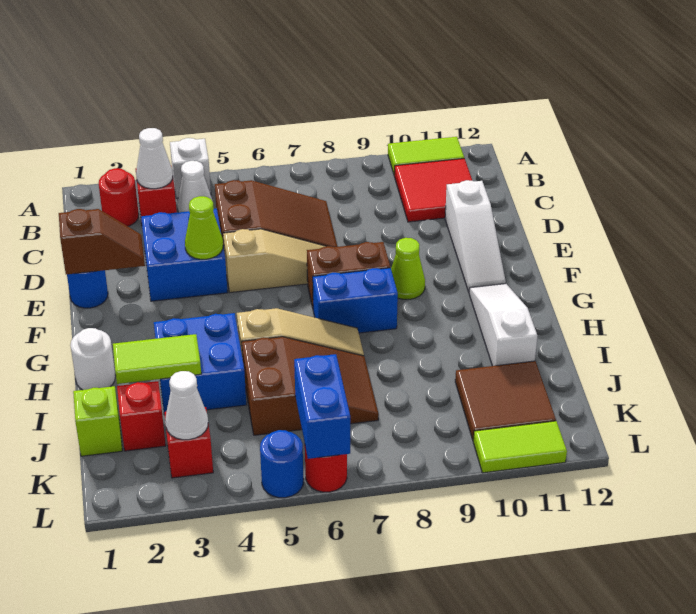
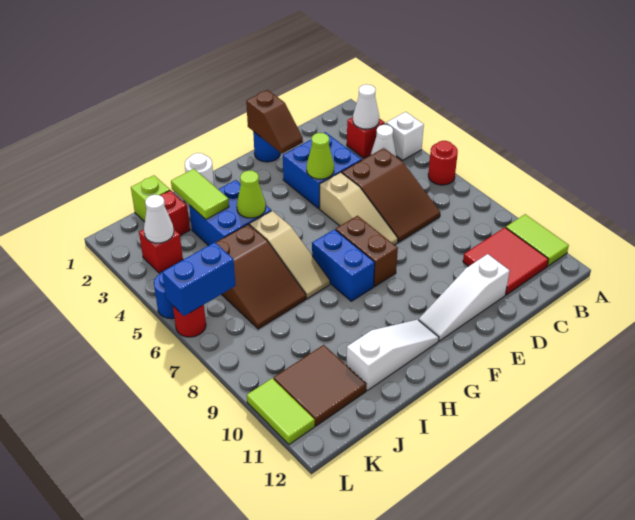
red round brick B2 level 1 -> red round brick A6 level 1
lime cone F9 level 1 -> lime cone H4 level 2

